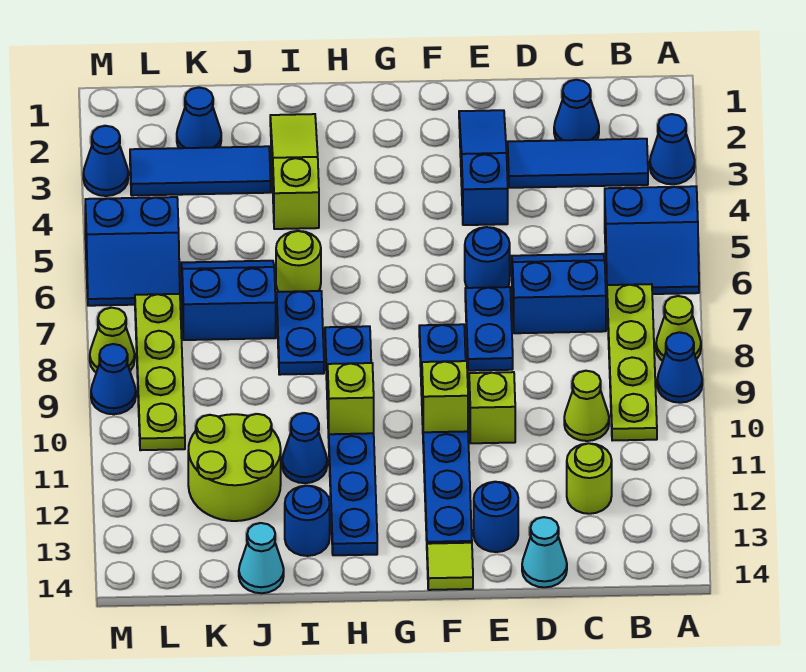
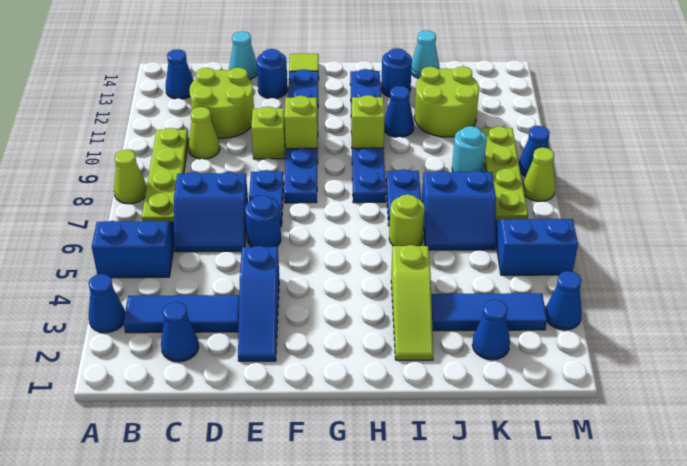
blue cone A9 level 1 -> blue cone B13 level 1
lime round brick C12 level 1 -> lime round brick C11:D12 level 1
none -> cyan round brick K9 level 1

